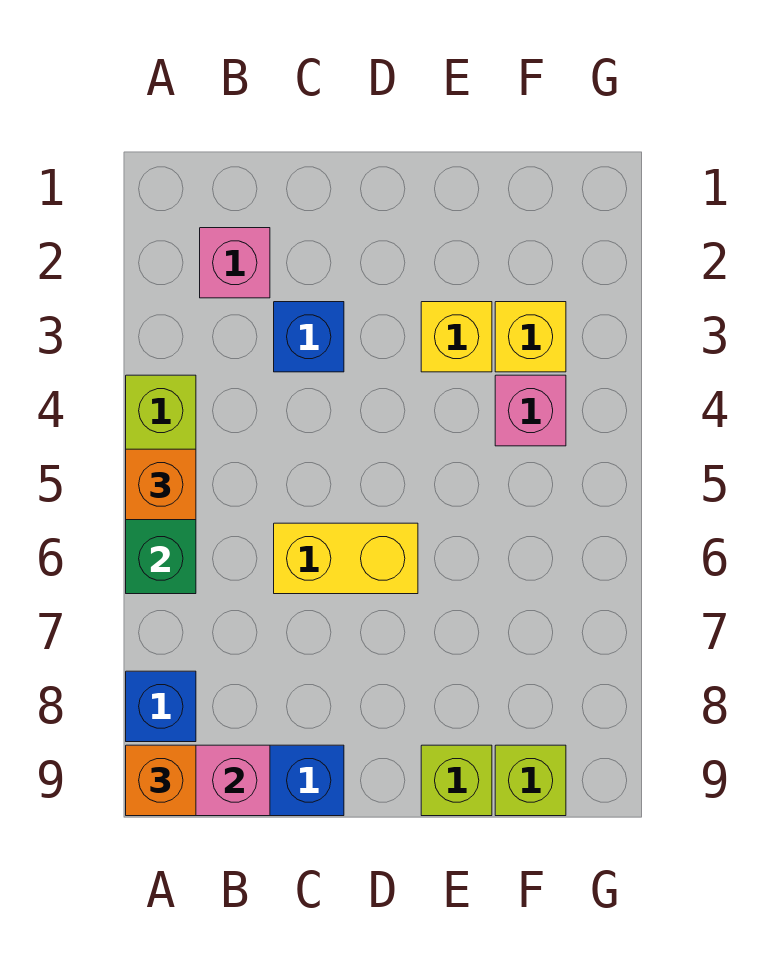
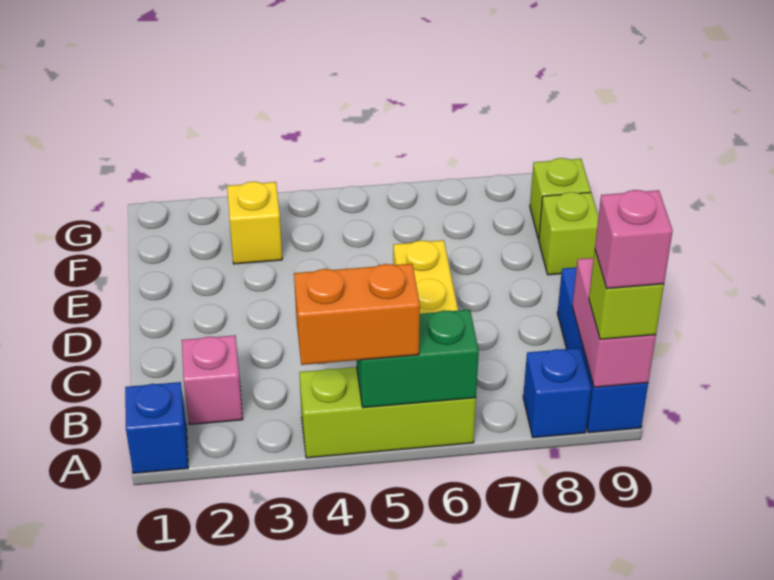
orange brick A5 level 3 -> orange brick A4:A5 level 3
orange brick A9 level 3 -> lime brick A9 level 3
blue brick C3 level 1 -> blue brick A1 level 1
yellow brick E3 level 1 -> none
pink brick F4 level 1 -> pink brick A9 level 4

